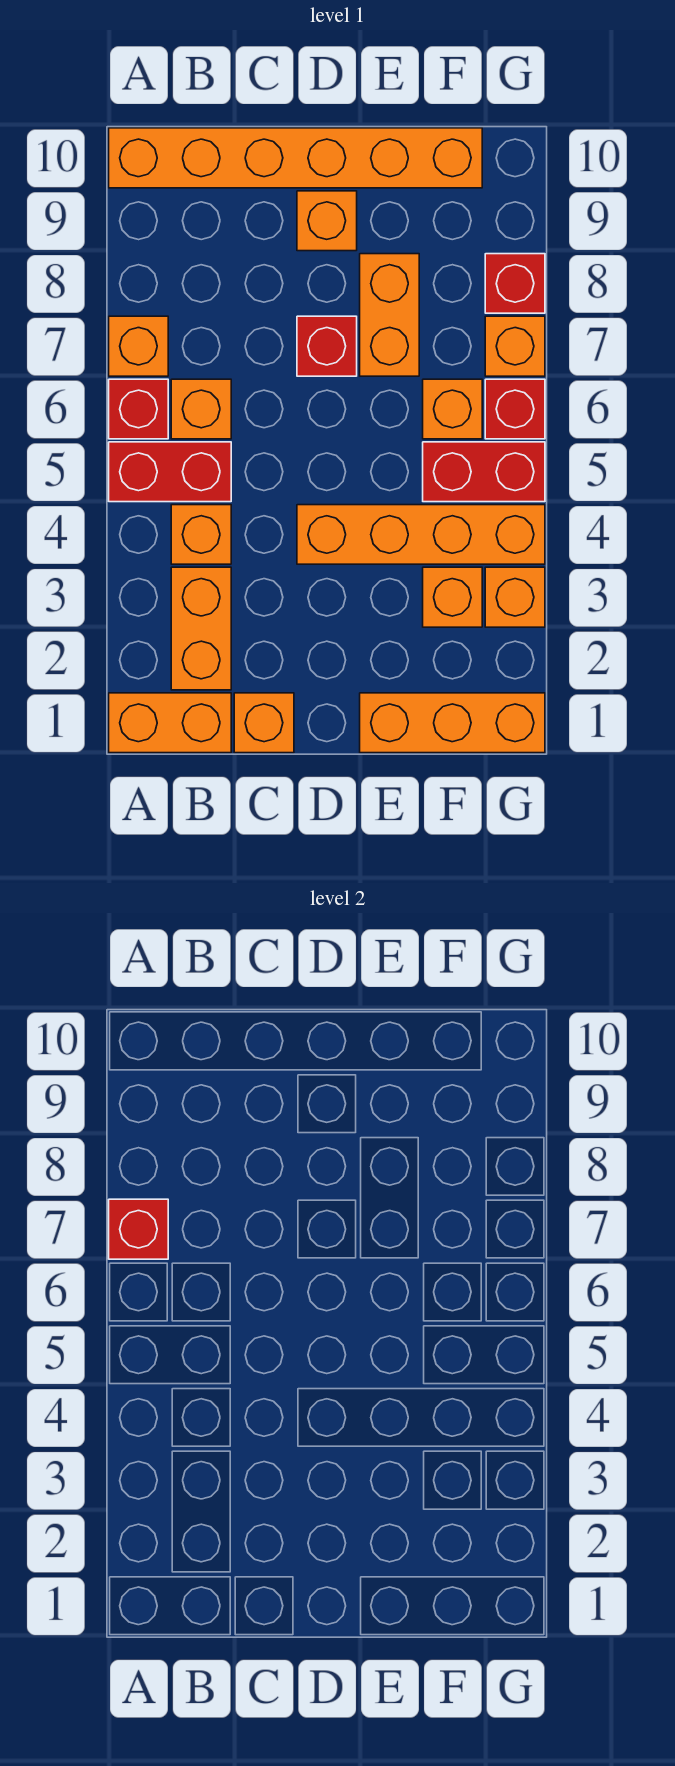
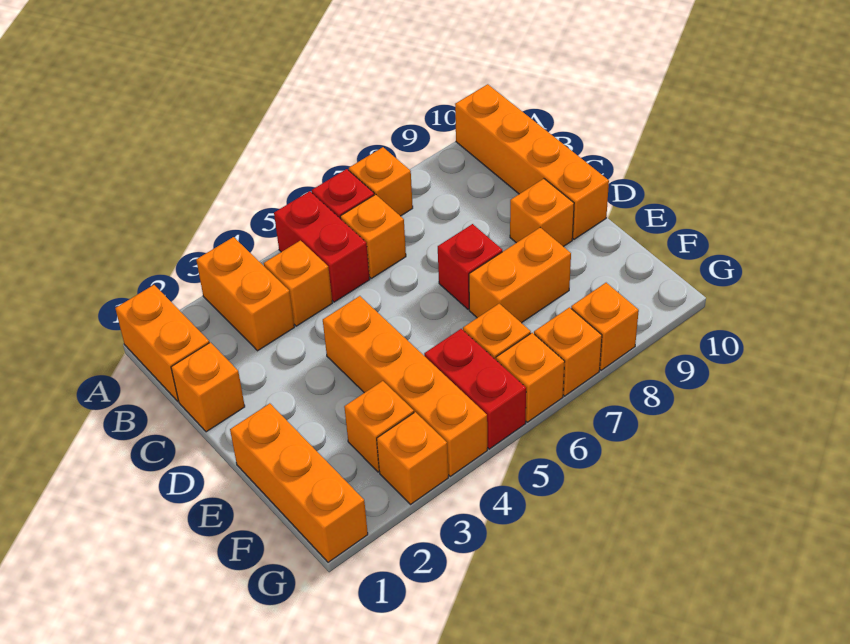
red brick A7 level 2 -> none
orange brick A10:F10 level 1 -> orange brick A10:D10 level 1
orange brick B2:B3 level 1 -> orange brick A3:B3 level 1
red brick G6 level 1 -> orange brick G6 level 1
red brick G8 level 1 -> orange brick G8 level 1

